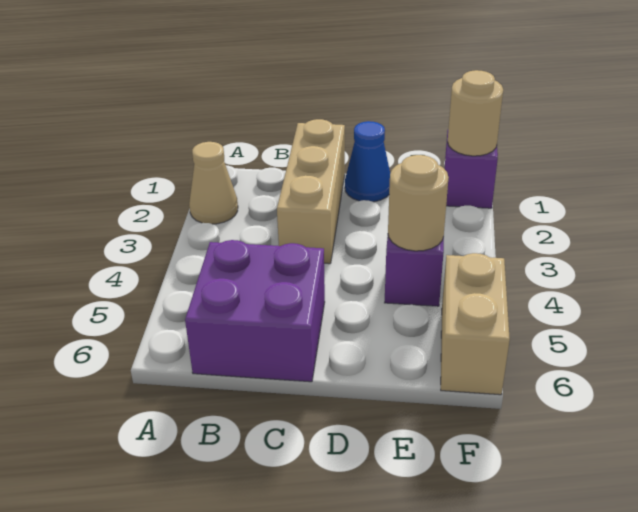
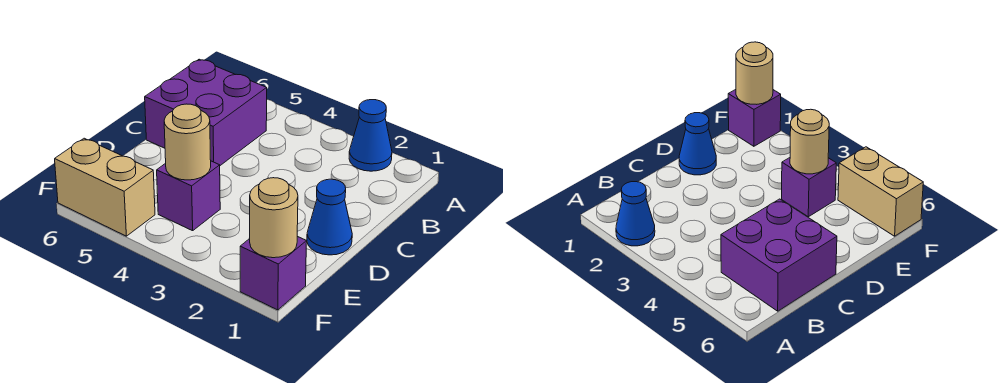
tan cone A2 level 1 -> blue cone A2 level 1
tan brick C1:C3 level 1 -> none

